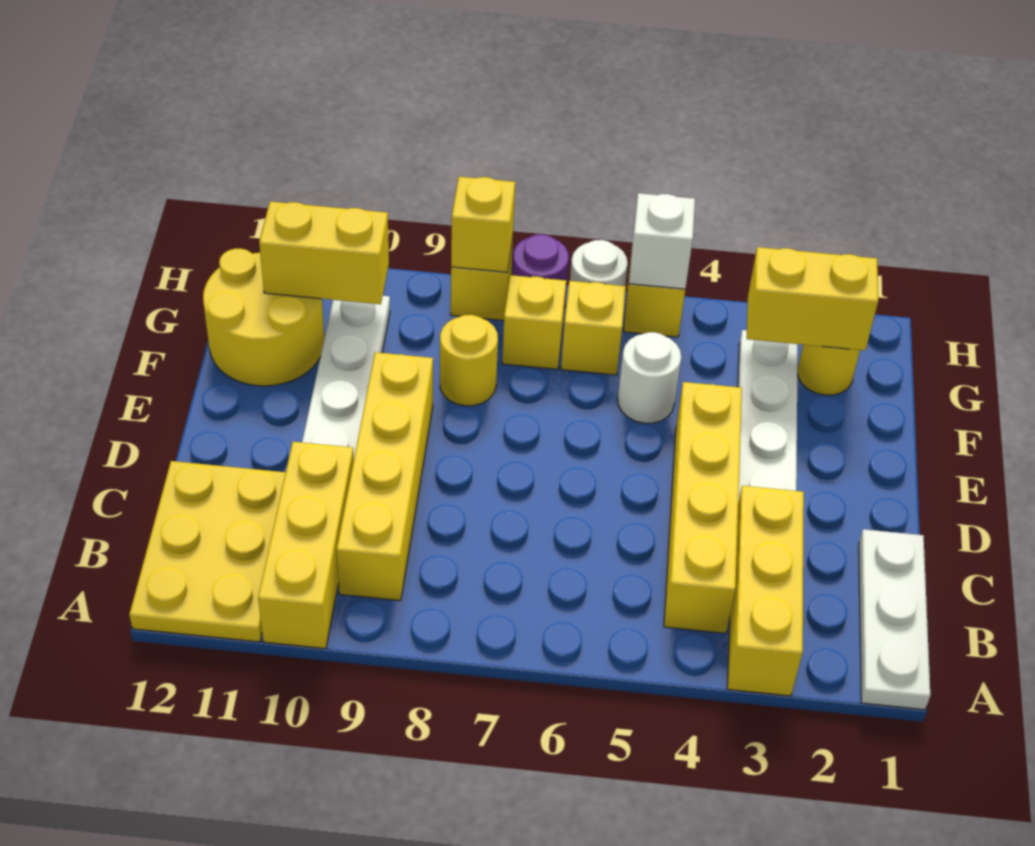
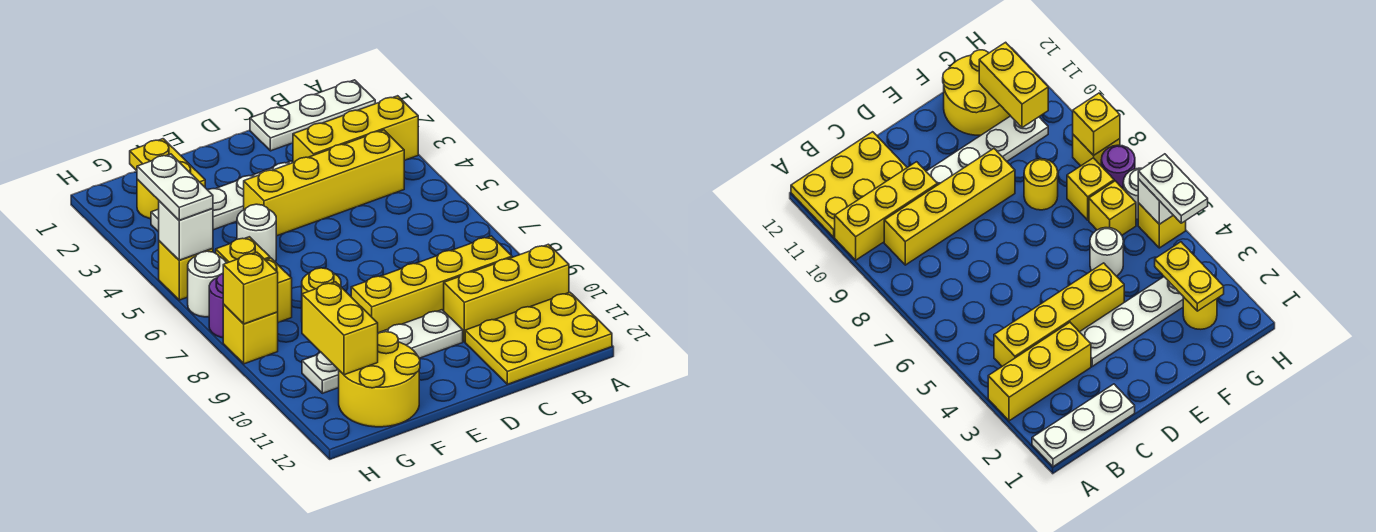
yellow brick G2:G3 level 2 -> yellow plate G2:G3 level 2
none -> white plate H4:H5 level 3

